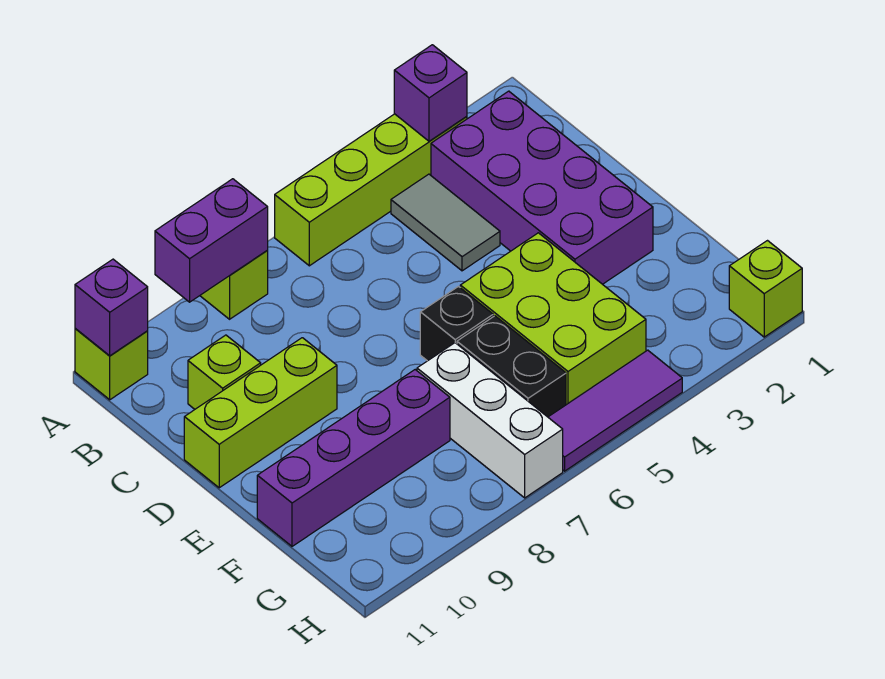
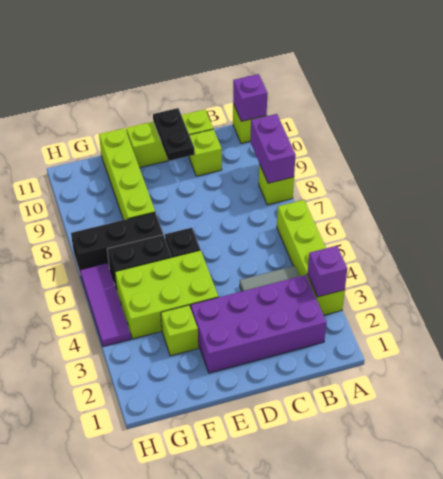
lime brick D9:D11 level 1 -> lime brick C11:E11 level 1
none -> black plate D10:D11 level 2
white brick F7:H7 level 1 -> black brick F7:H7 level 1
purple brick F8:F11 level 1 -> lime brick F8:F11 level 1
lime brick H1 level 1 -> lime brick F3 level 1

